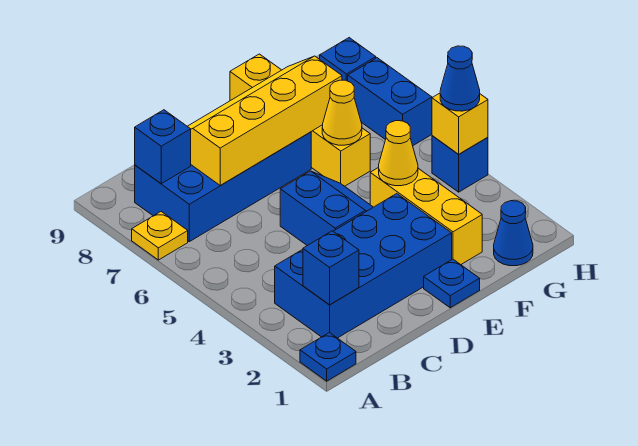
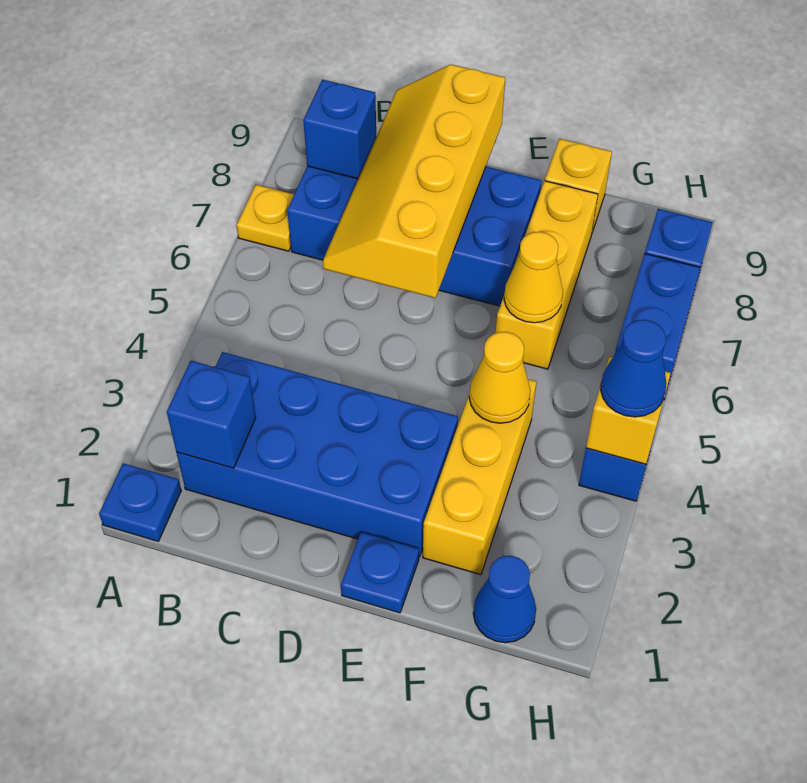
yellow slope C7:F8 level 2 top 7 -> yellow slope C6:D9 level 2 top D
blue slope D4:E5 level 1 top D -> none

